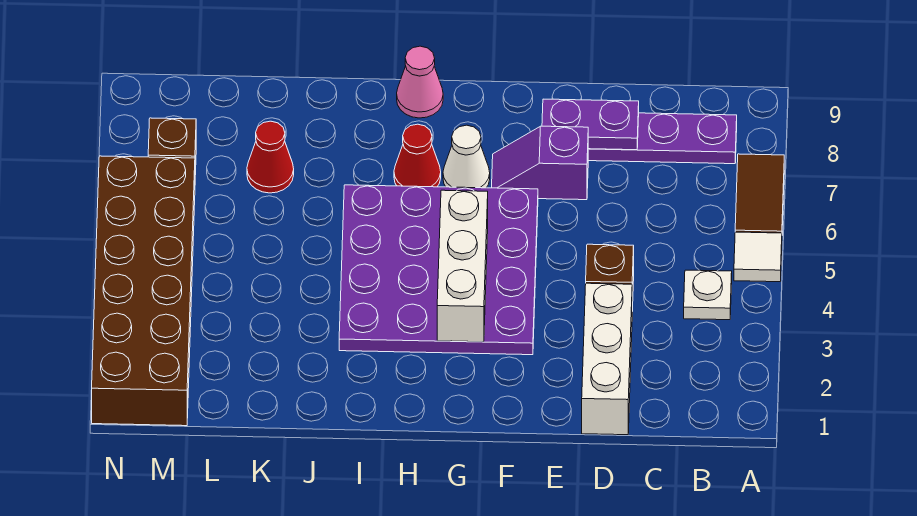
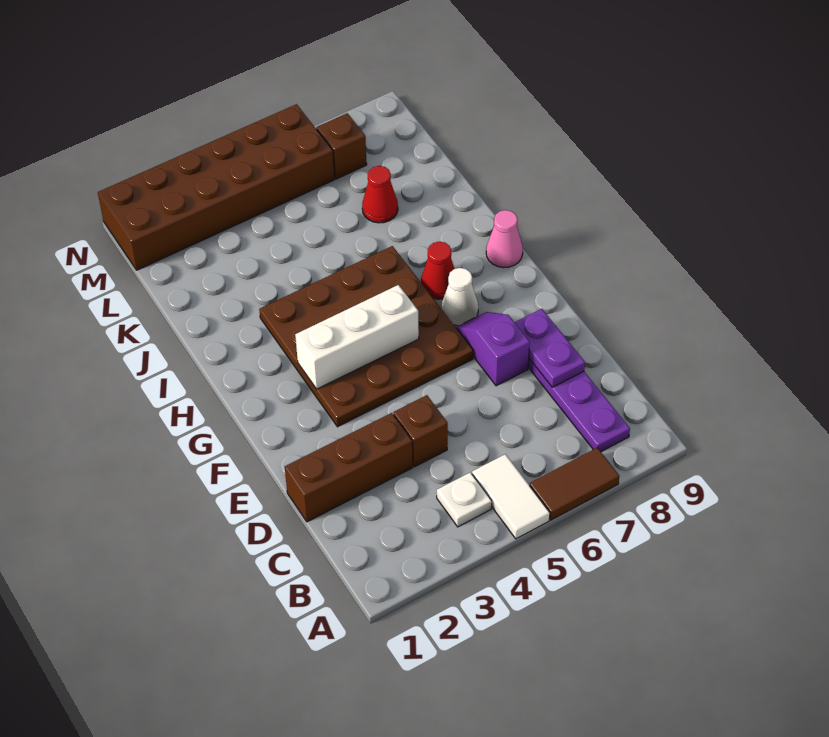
white tile A5 level 1 -> white tile A5:B5 level 1
white brick D1:D3 level 1 -> brown brick D1:D3 level 1
purple plate F3:I6 level 1 -> brown plate F3:I6 level 1

